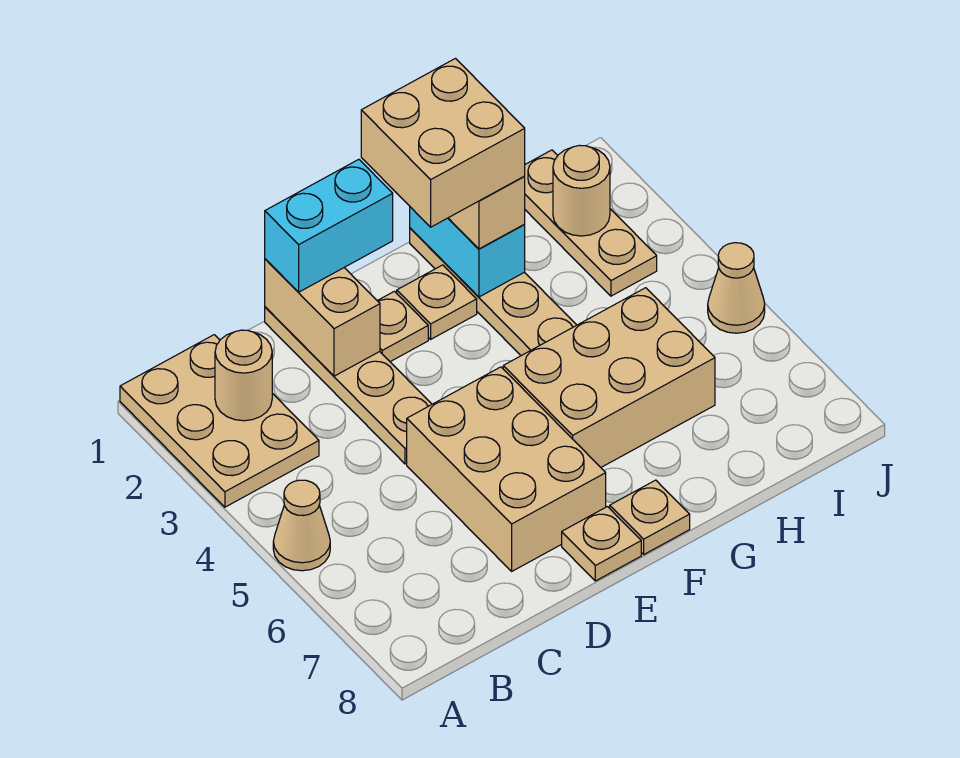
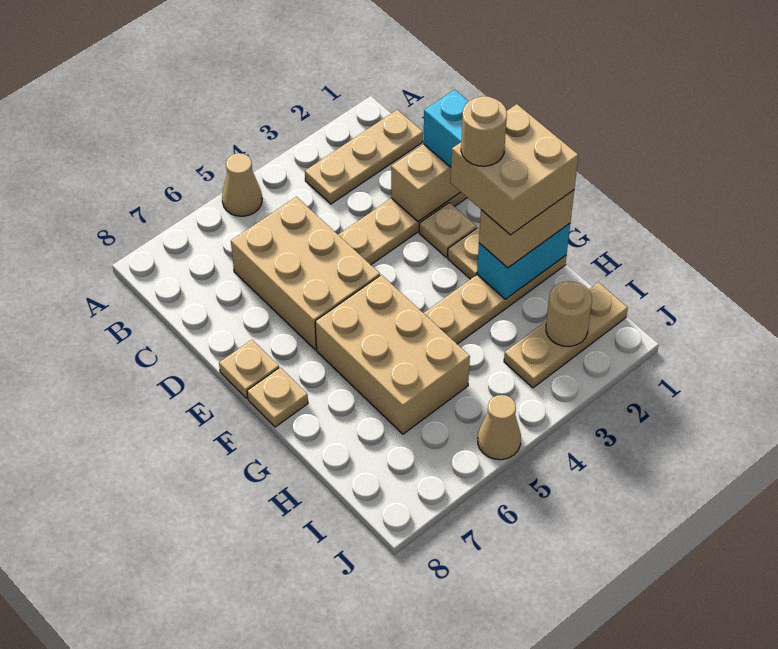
tan plate A1:B3 level 1 -> tan plate B1:B3 level 1
tan round brick B2 level 2 -> tan round brick F2 level 5
tan brick D5:E7 level 1 -> tan brick C5:E6 level 1

